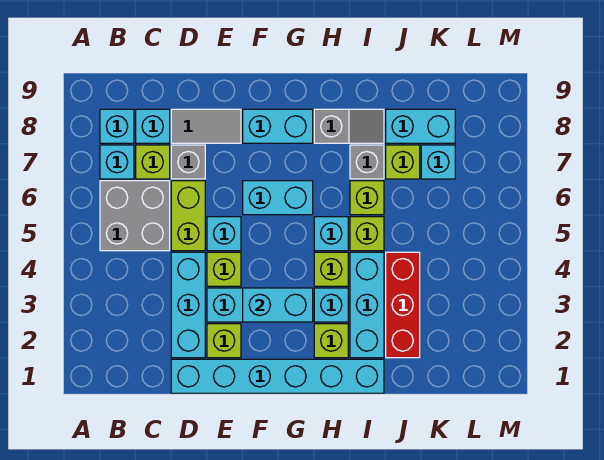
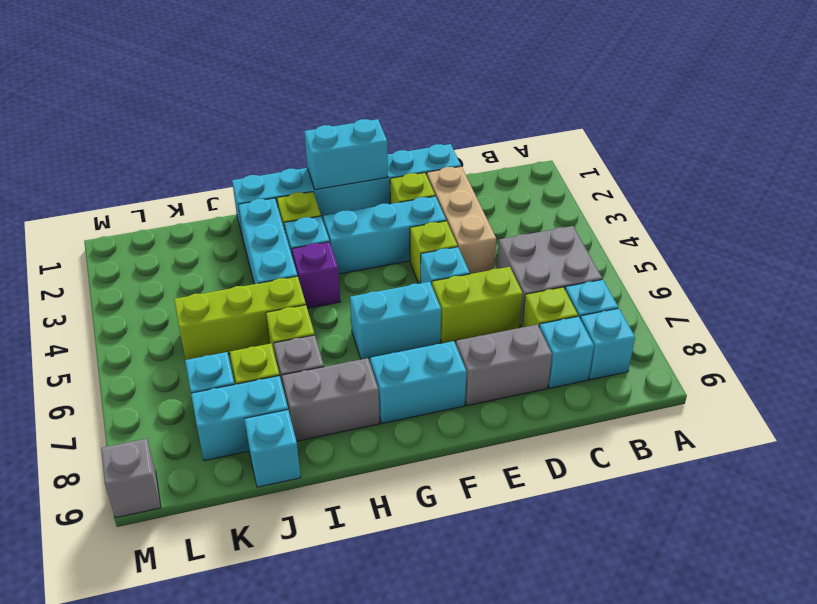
cyan brick D2:D4 level 1 -> tan brick D2:D4 level 1
lime brick D5:D6 level 1 -> lime brick D6:E6 level 1
grey brick D7 level 1 -> grey brick M9 level 1
grey tile D8:E8 level 1 -> grey brick D8:E8 level 1
cyan brick F3:G3 level 2 -> cyan brick F1:G1 level 2
lime brick H4 level 1 -> purple brick H4 level 1
cyan brick H5 level 1 -> cyan brick J9 level 1
grey slope H8:I8 level 1 top H -> grey brick H8:I8 level 1
lime brick I5 level 1 -> lime brick I5:K5 level 1
red brick J2:J4 level 1 -> none

